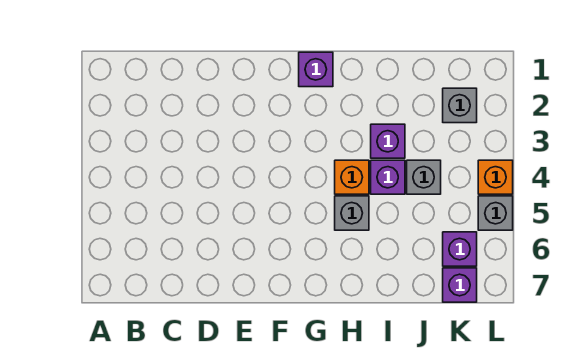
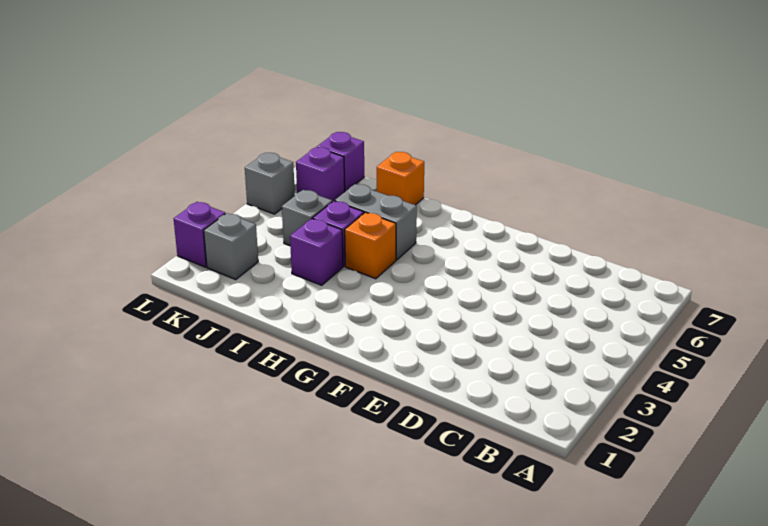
purple brick G1 level 1 -> purple brick L2 level 1
grey brick H5 level 1 -> grey brick H5:I5 level 1
orange brick L4 level 1 -> orange brick I7 level 1

